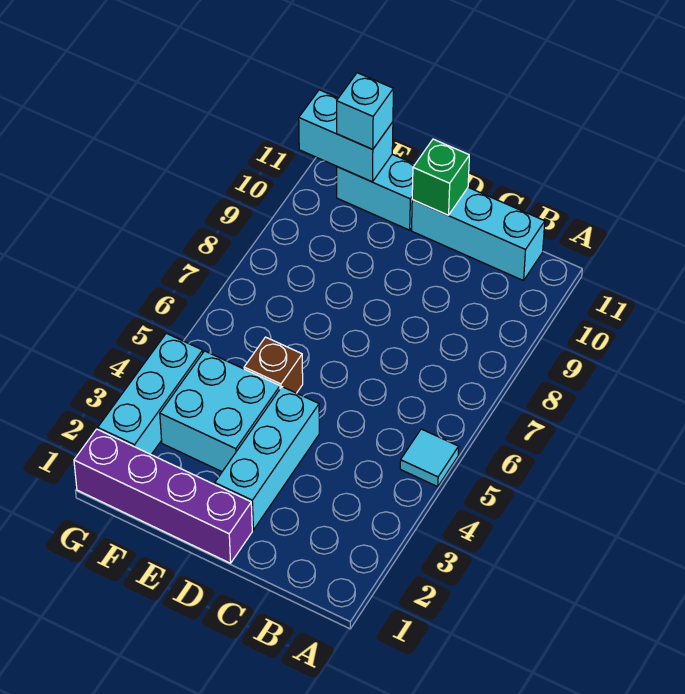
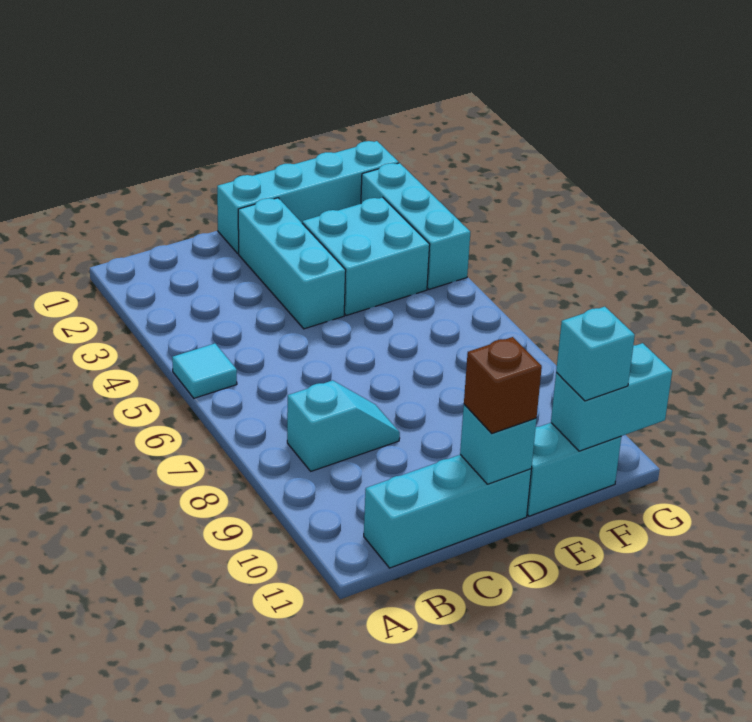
none -> cyan slope B8:C8 level 1 top B
purple brick D1:G1 level 1 -> cyan brick D1:G1 level 1
green brick D11 level 2 -> cyan brick D11 level 2
brown brick E5 level 1 -> brown brick D11 level 3

